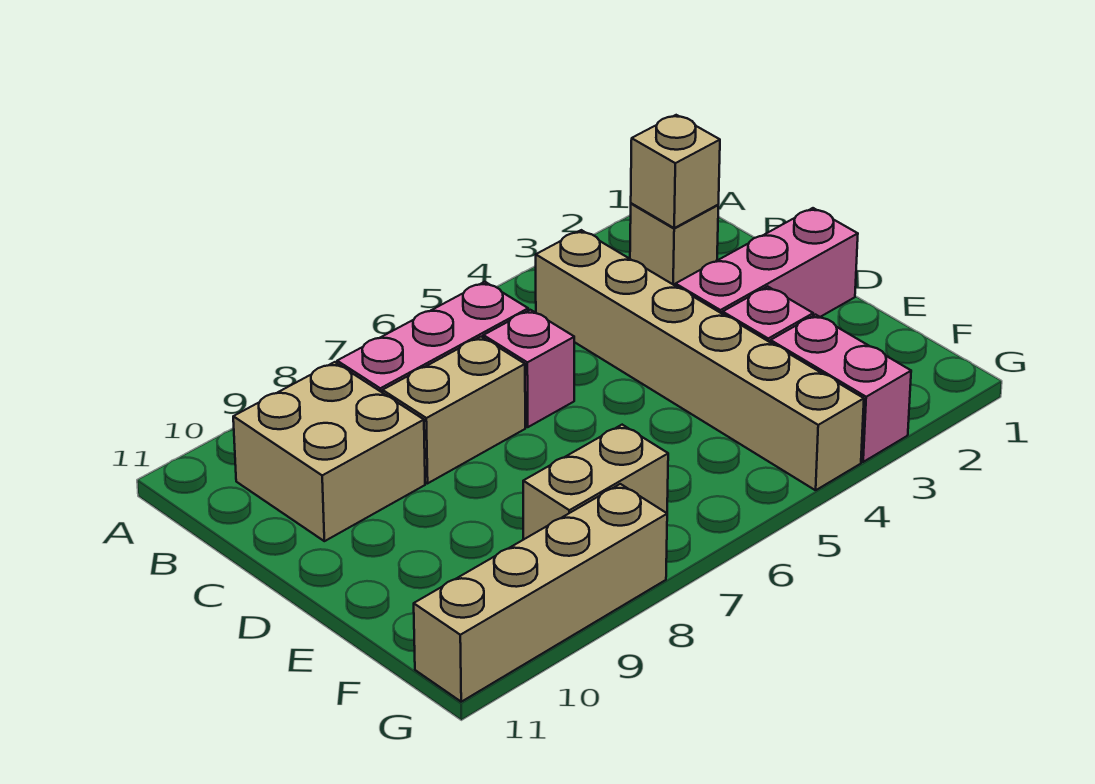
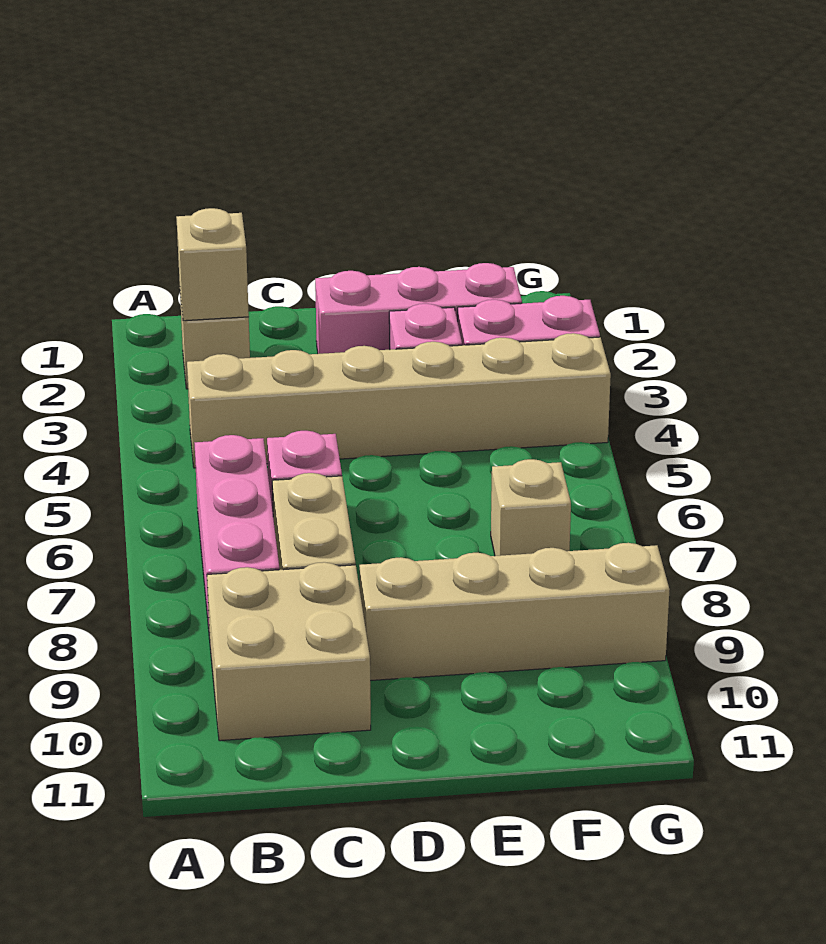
pink brick D1:D3 level 1 -> pink brick D2:F2 level 1
tan brick F7:F8 level 1 -> tan brick F7 level 1
tan brick G8:G11 level 1 -> tan brick D9:G9 level 1

